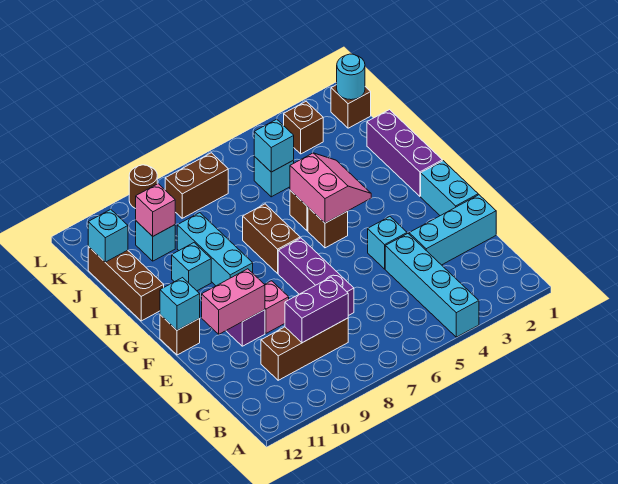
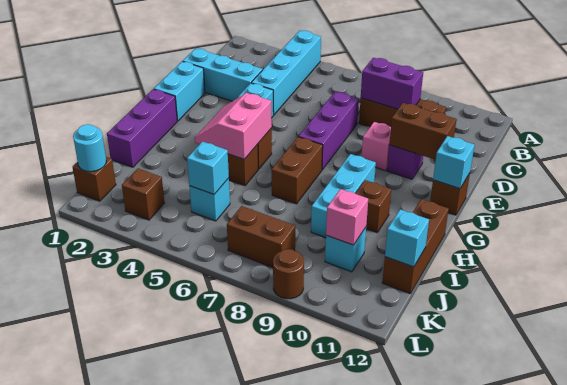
pink brick E10:E11 level 2 -> brown brick E10:E11 level 2
cyan brick H10 level 1 -> brown brick H10 level 1

